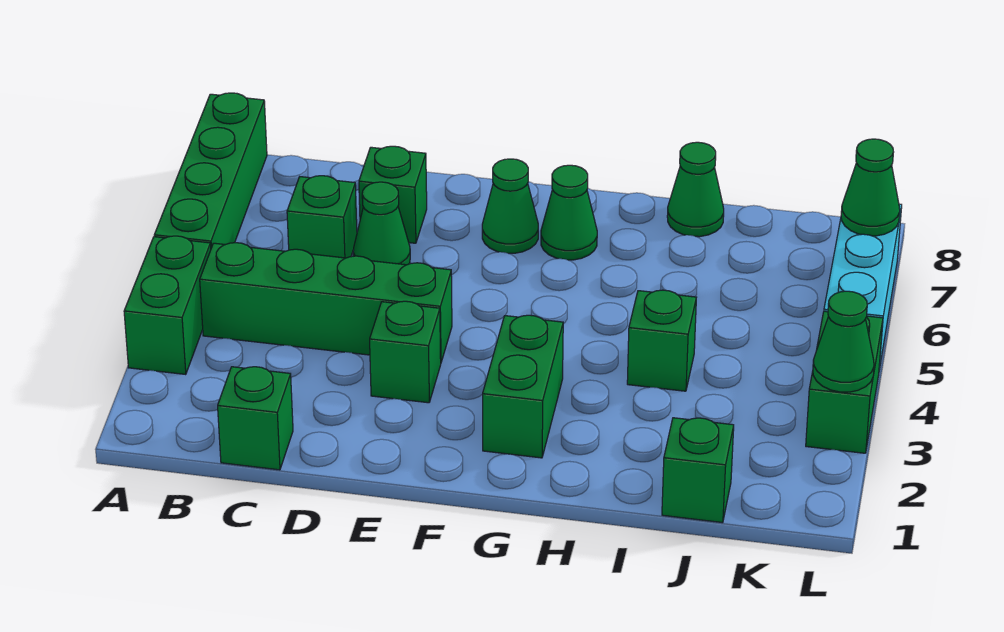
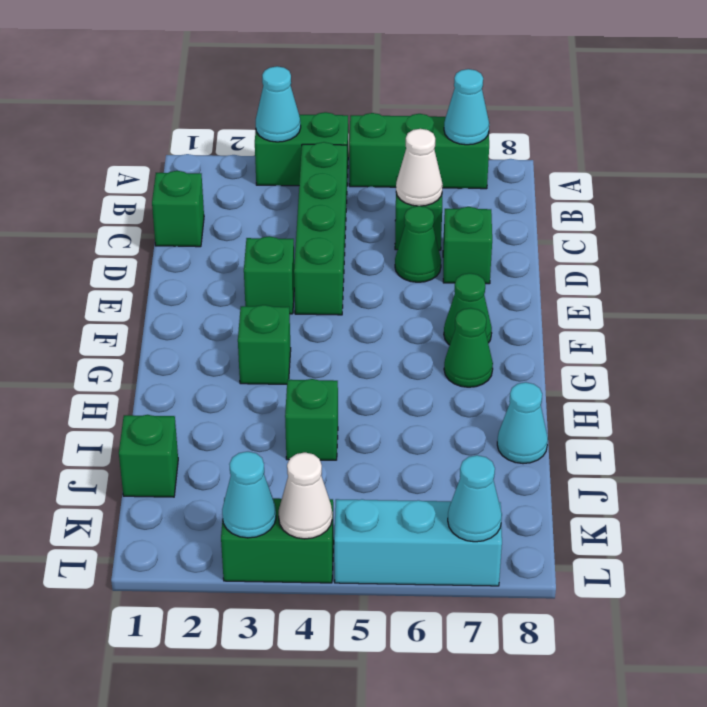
none -> cyan cone A3 level 2
green brick A5:A8 level 1 -> green brick A5:A7 level 1
none -> cyan cone A7 level 2
none -> white cone C6 level 2
green brick G2:G3 level 1 -> green brick G3 level 1
green cone I8 level 1 -> cyan cone I8 level 1
green cone L3 level 2 -> cyan cone L3 level 2
none -> white cone L4 level 2
green cone L7 level 2 -> cyan cone L7 level 2

